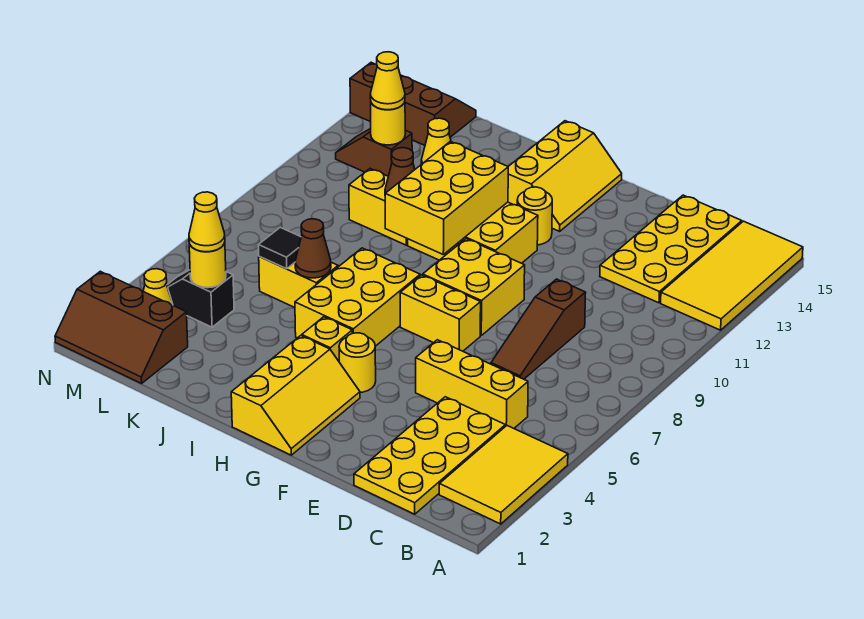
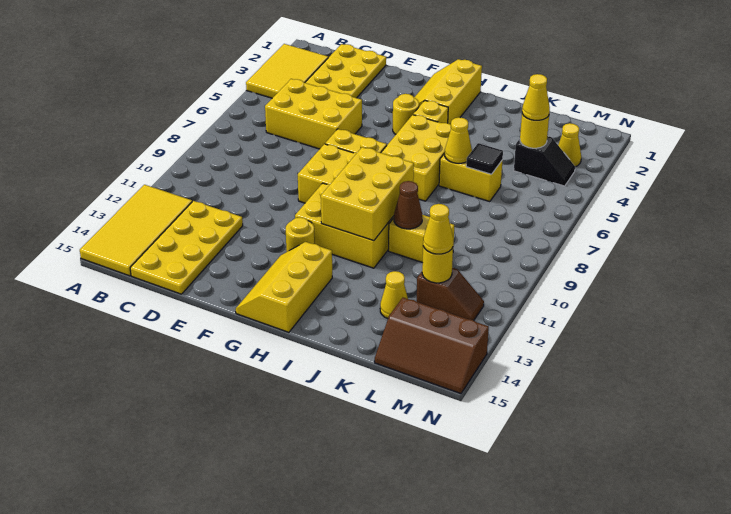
yellow brick C5:E5 level 1 -> yellow brick C5:E6 level 1
brown slope D7:D9 level 1 top 9 -> none
brown cone J6 level 2 -> yellow cone J6 level 2
brown slope L1:N2 level 1 top 2 -> none

